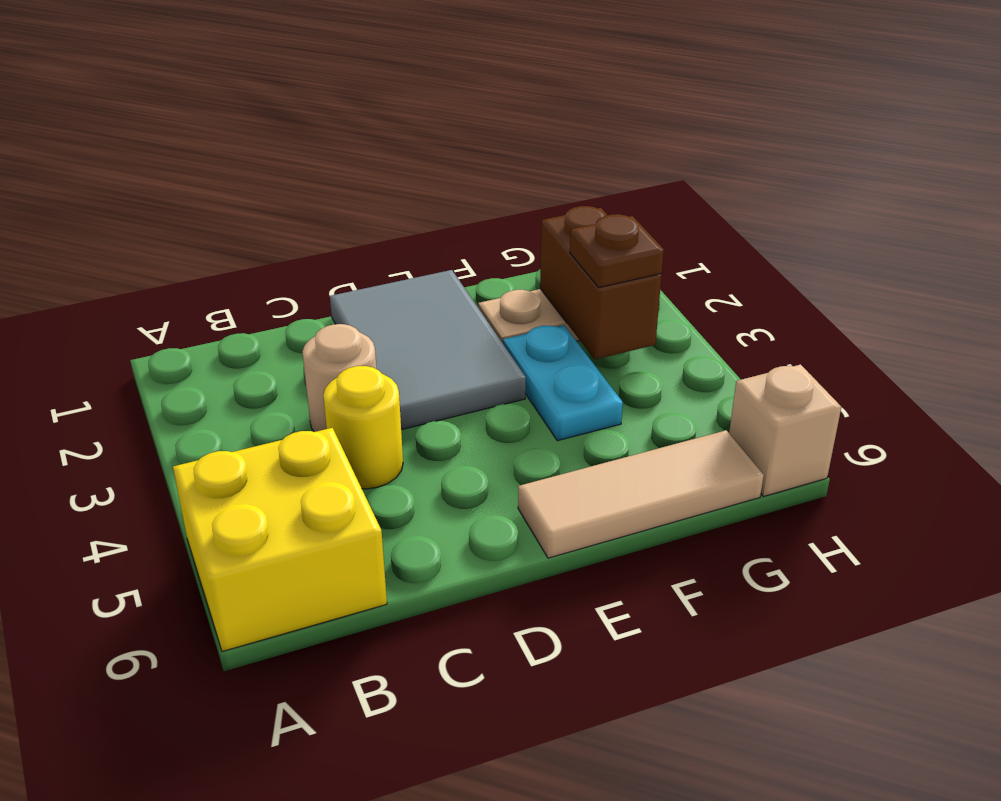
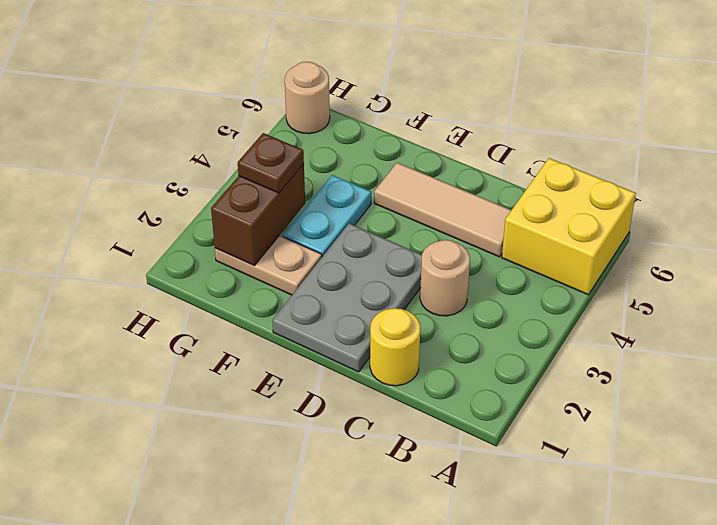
yellow round brick C4 level 1 -> yellow round brick C1 level 1
grey tile D1:E3 level 1 -> grey plate D1:E3 level 1
tan tile E6:G6 level 1 -> tan tile C5:E5 level 1
tan brick H6 level 1 -> tan round brick H6 level 1

